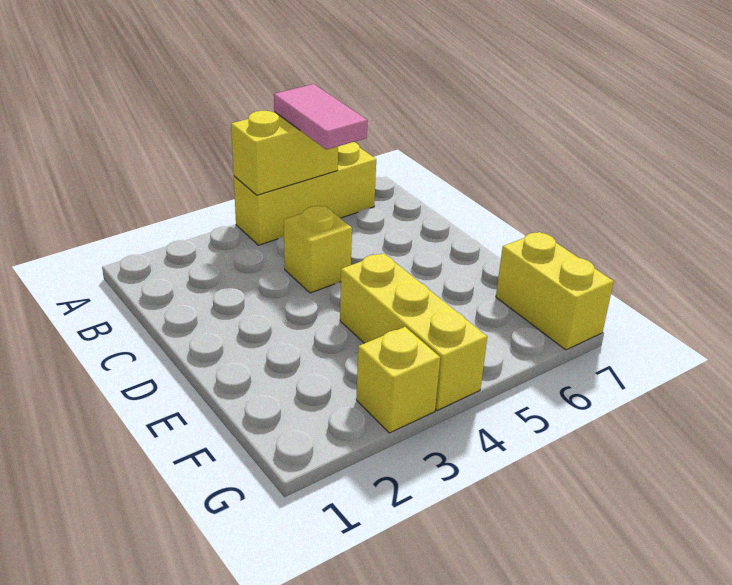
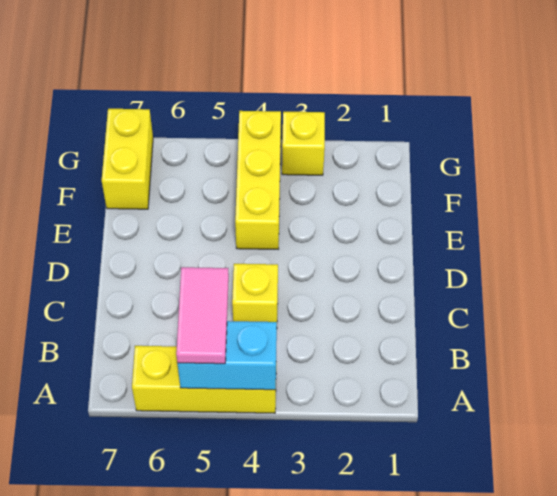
yellow brick A4:A5 level 2 -> cyan brick A4:A5 level 2

